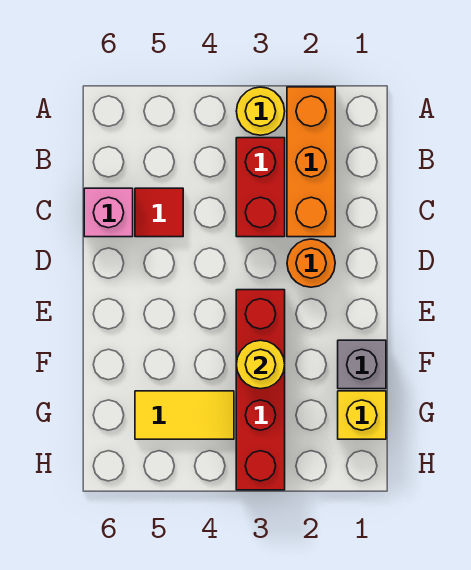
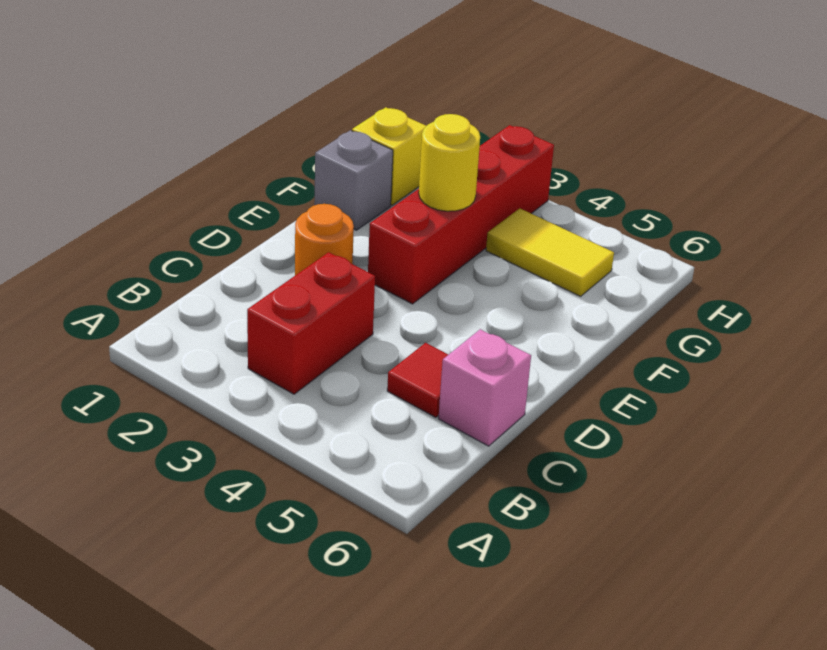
orange brick A2:C2 level 1 -> none
yellow round brick A3 level 1 -> none

